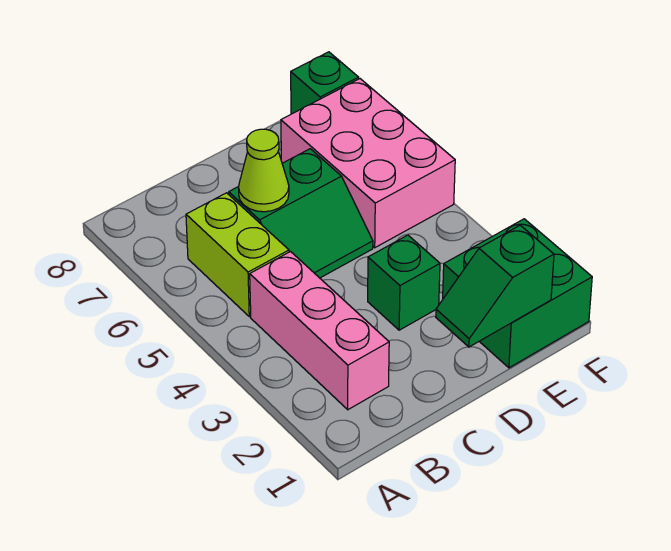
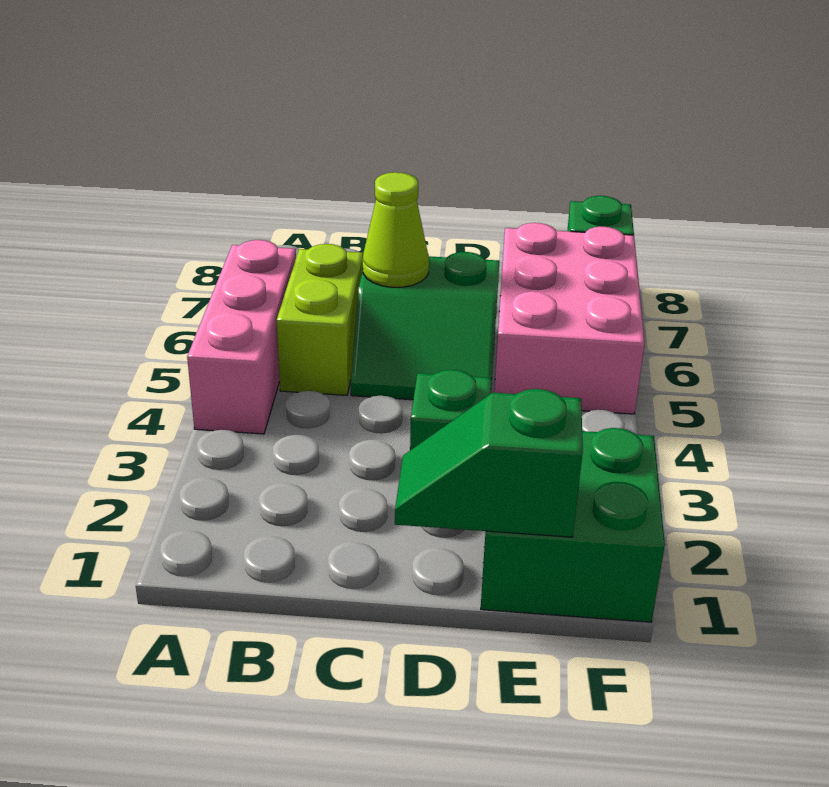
pink brick B2:B4 level 1 -> pink brick A4:A6 level 1

